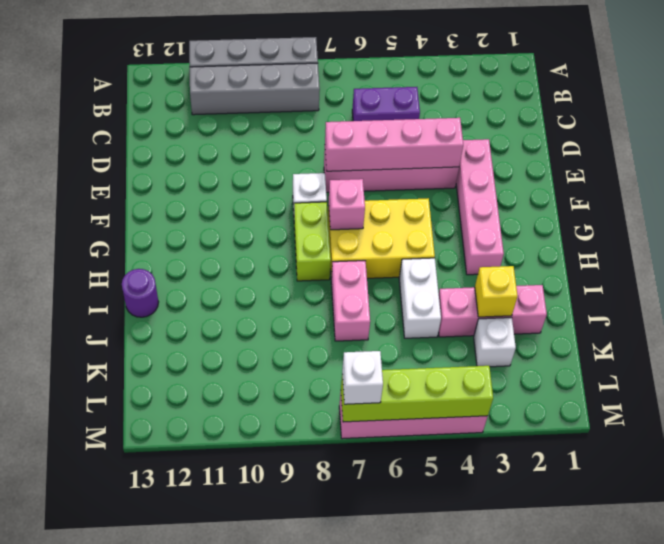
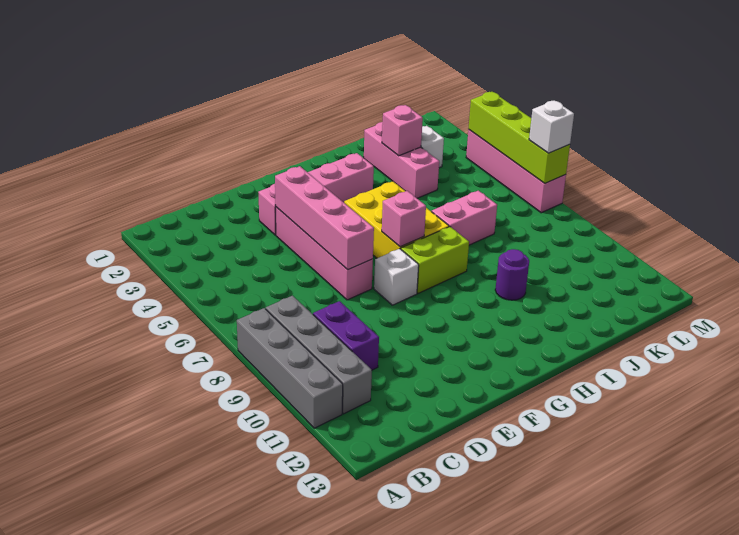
purple brick C5:C6 level 1 -> purple brick C9:C10 level 1
white brick I5:J5 level 1 -> none
purple round brick I13 level 1 -> purple round brick I10 level 1
yellow brick J3 level 2 -> pink brick J3 level 2

